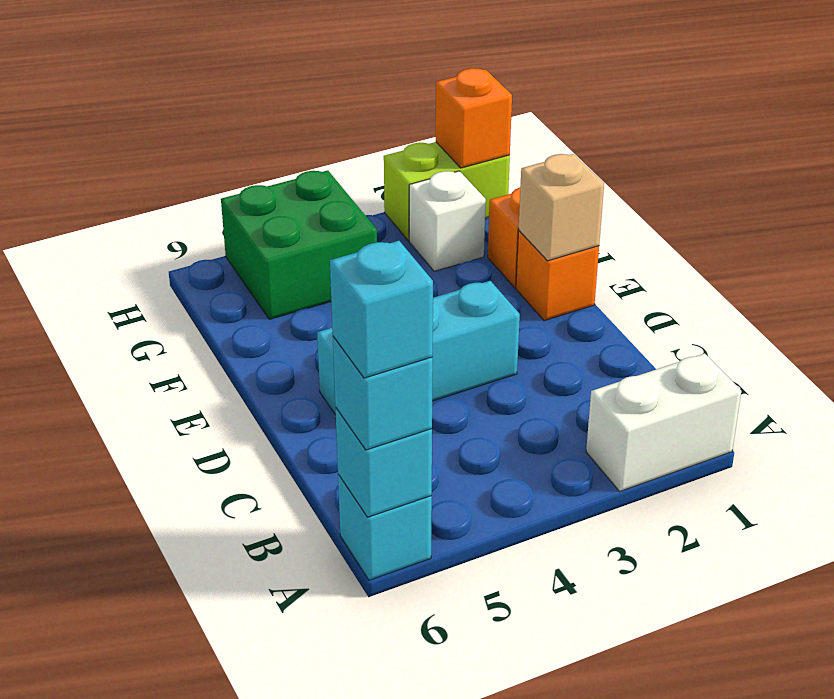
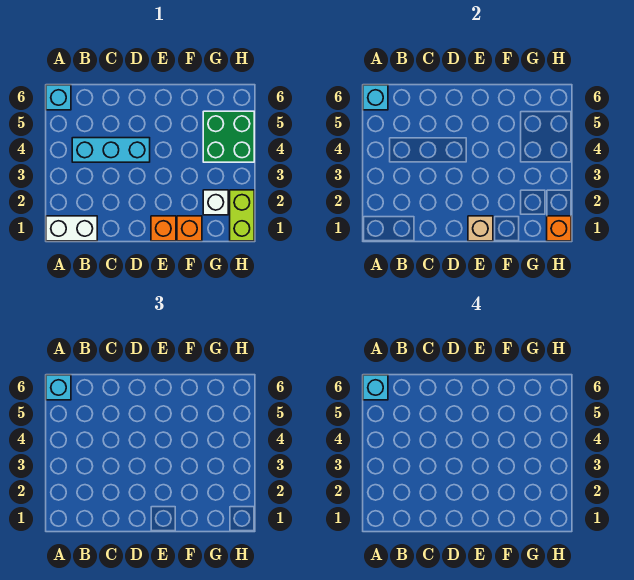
white brick A1:A2 level 1 -> white brick A1:B1 level 1
cyan brick D3:D5 level 1 -> cyan brick B4:D4 level 1

